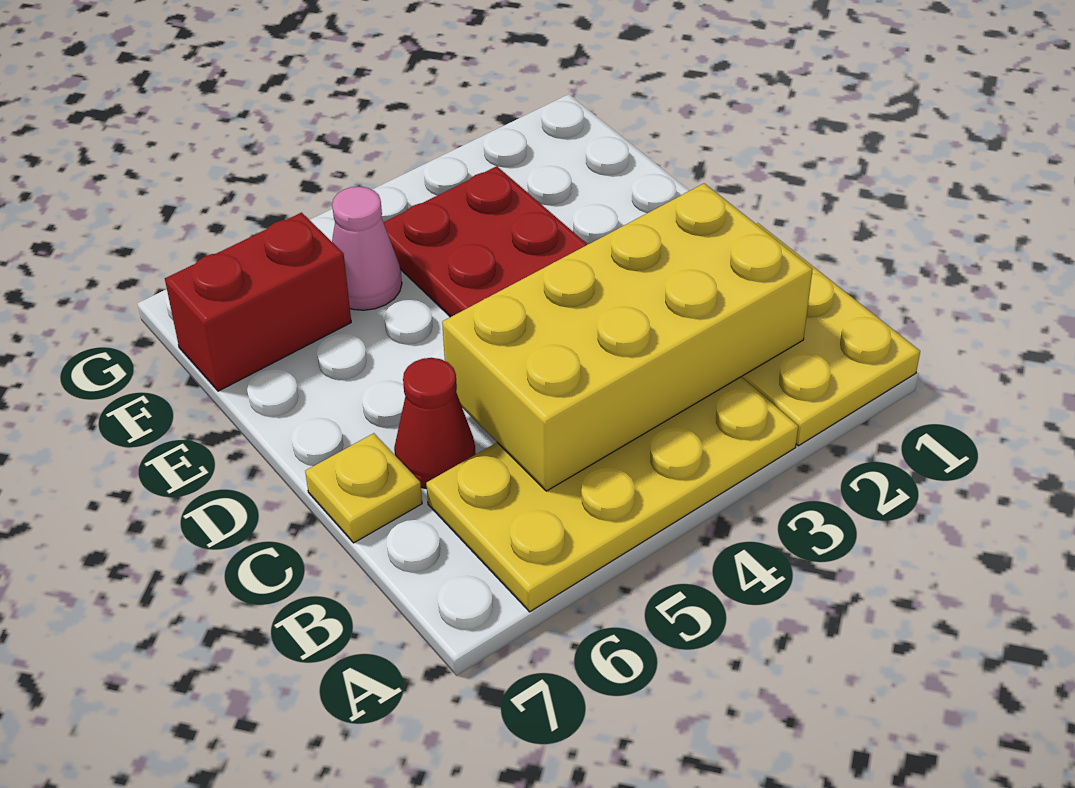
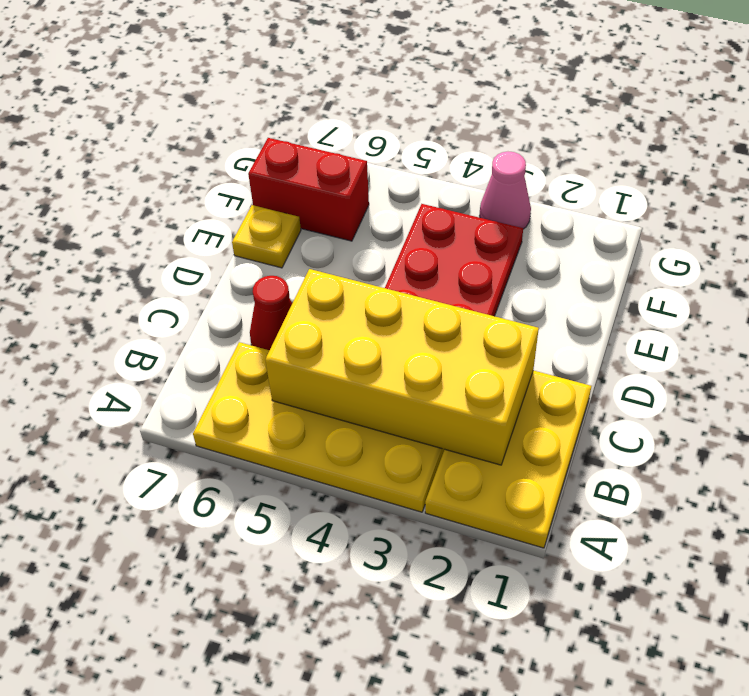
yellow plate C7 level 1 -> yellow plate E7 level 1
pink cone F5 level 1 -> pink cone G3 level 1

